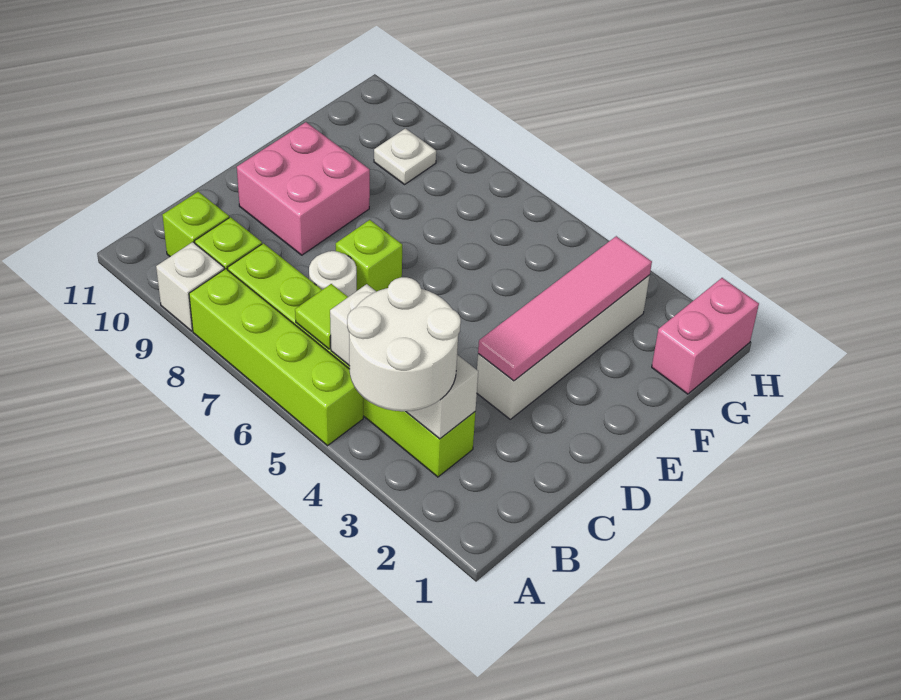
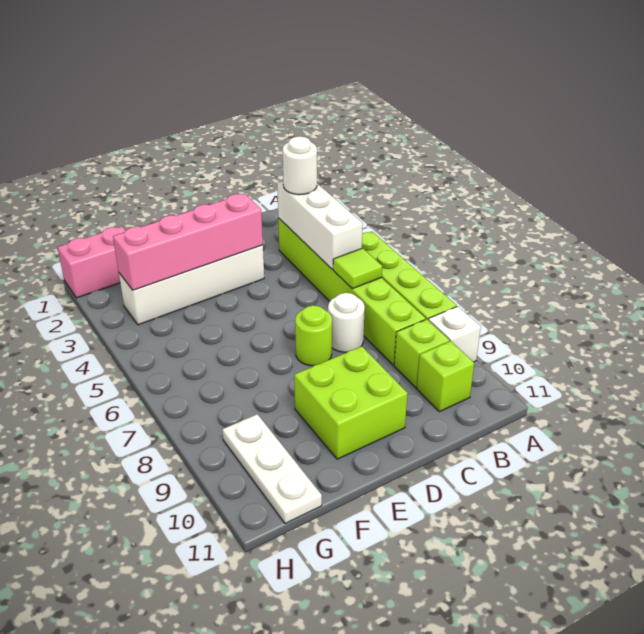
white round brick A3:B4 level 3 -> white round brick B3 level 3
pink tile D3:G3 level 2 -> pink brick D3:G3 level 2
lime brick D7 level 1 -> lime round brick D7 level 1
pink brick D9:E10 level 1 -> lime brick D9:E10 level 1
white plate G9 level 1 -> white plate G9:G11 level 1

